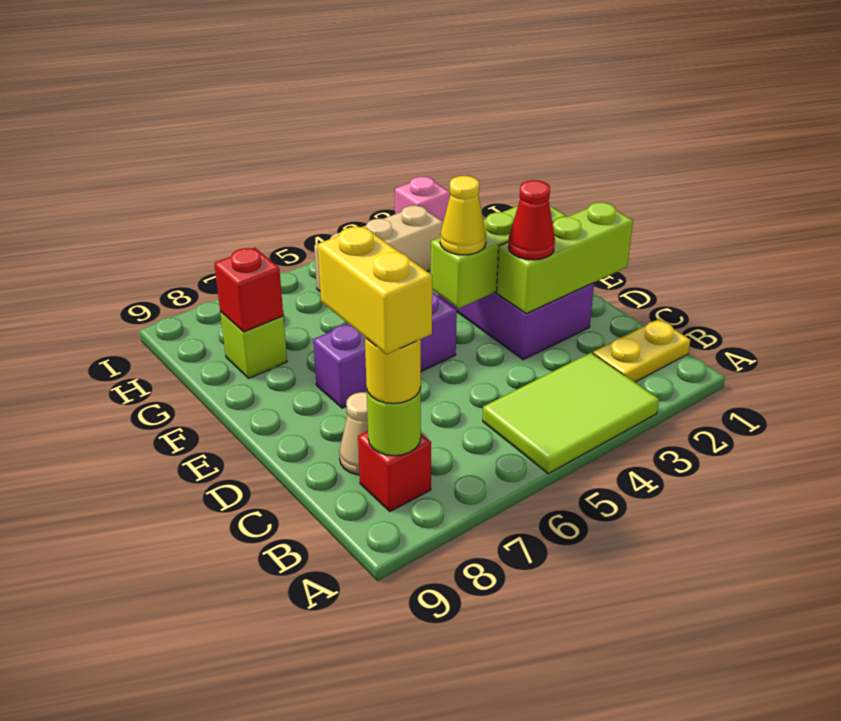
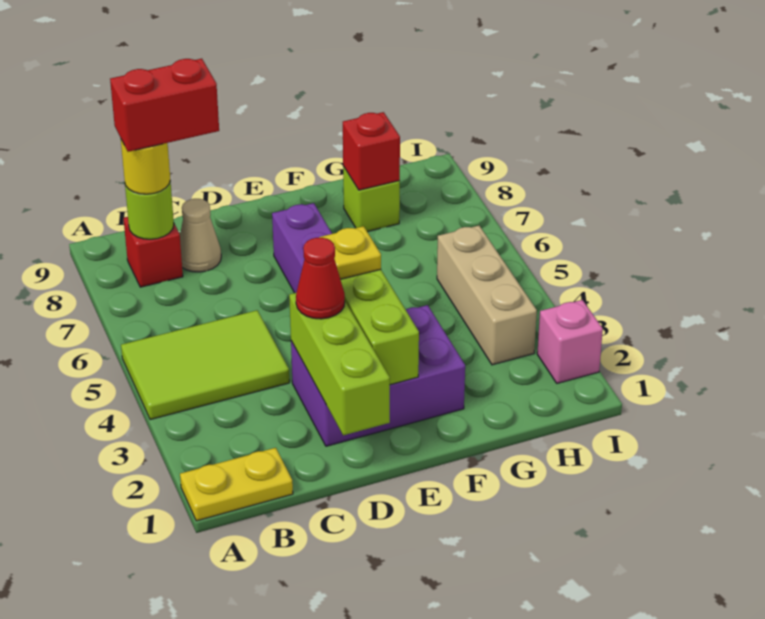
lime tile A3:B5 level 1 -> lime tile A4:C5 level 1
yellow plate B1:B2 level 1 -> yellow plate A1:B1 level 1
yellow brick B8:C8 level 4 -> red brick B8:C8 level 4
yellow cone E4 level 3 -> yellow plate E4 level 3

